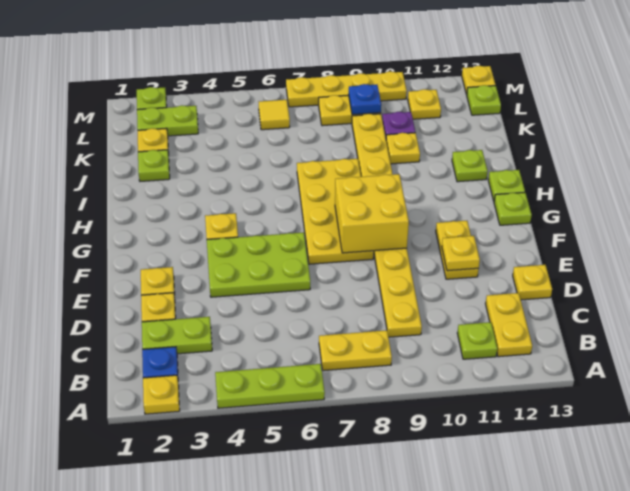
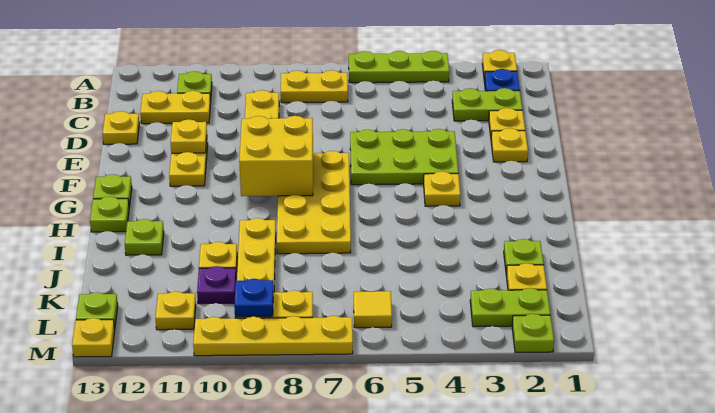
yellow plate B12:C12 level 1 -> yellow plate C11:C12 level 1

